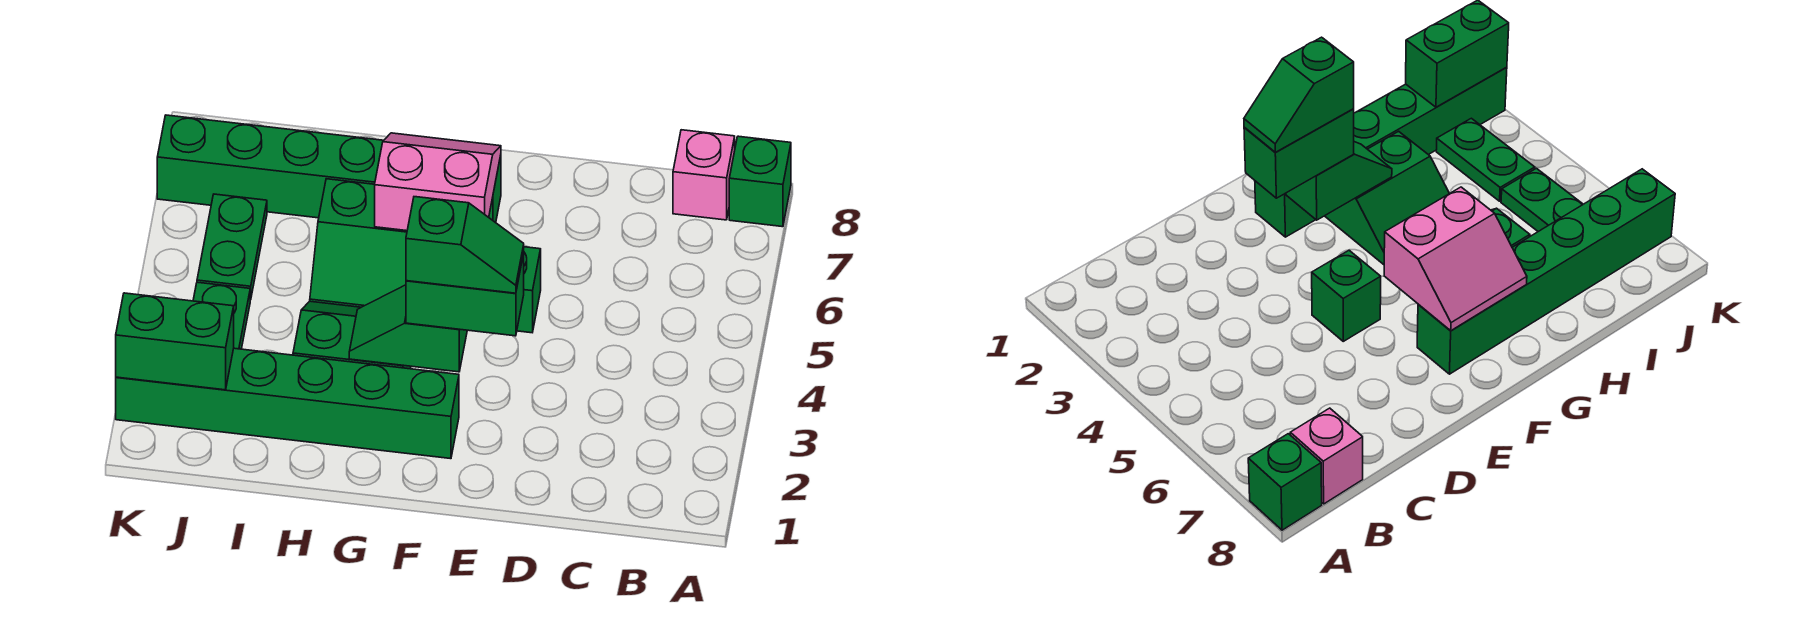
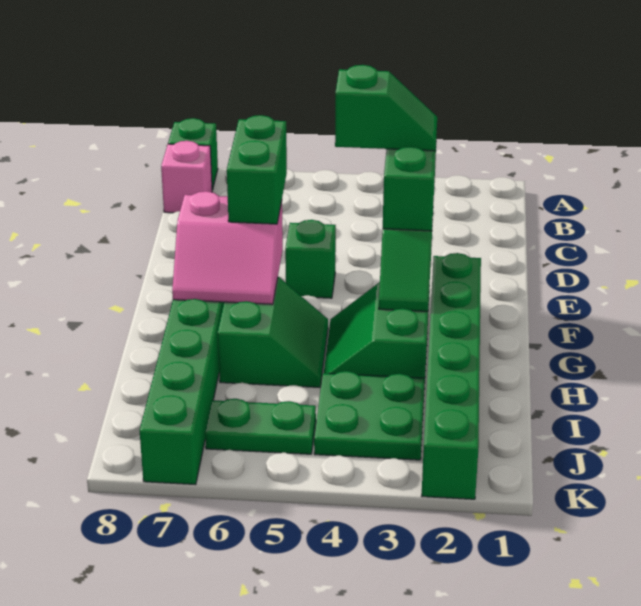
green slope E3:F3 level 4 top F -> green slope E3:E4 level 4 top 4
pink slope F6:G7 level 2 top 6 -> pink slope F6:G7 level 2 top F
green brick J2:K2 level 2 -> green brick E6:F6 level 3
green plate J3:J4 level 1 -> green plate I3:J4 level 1

